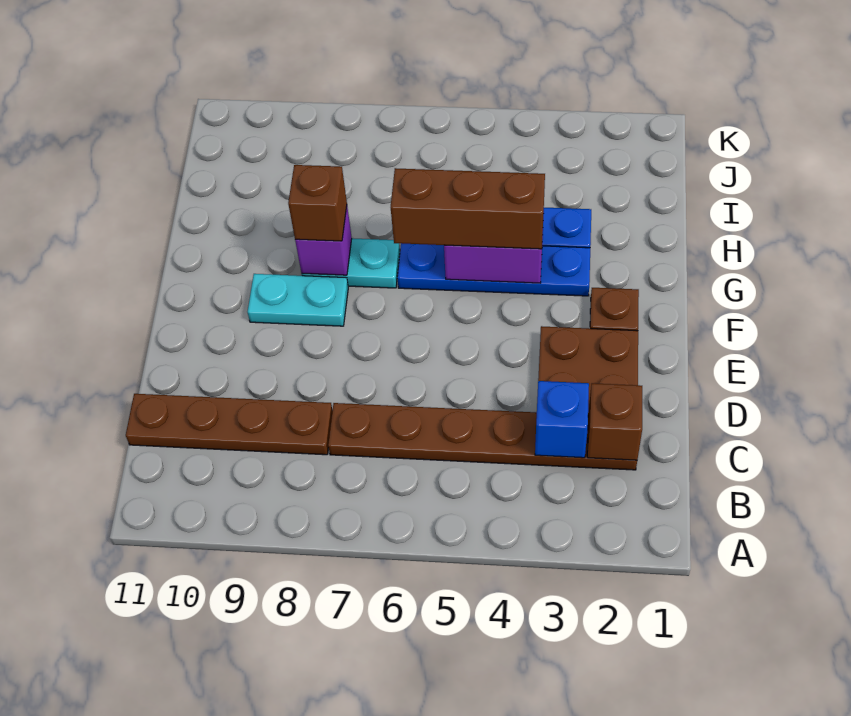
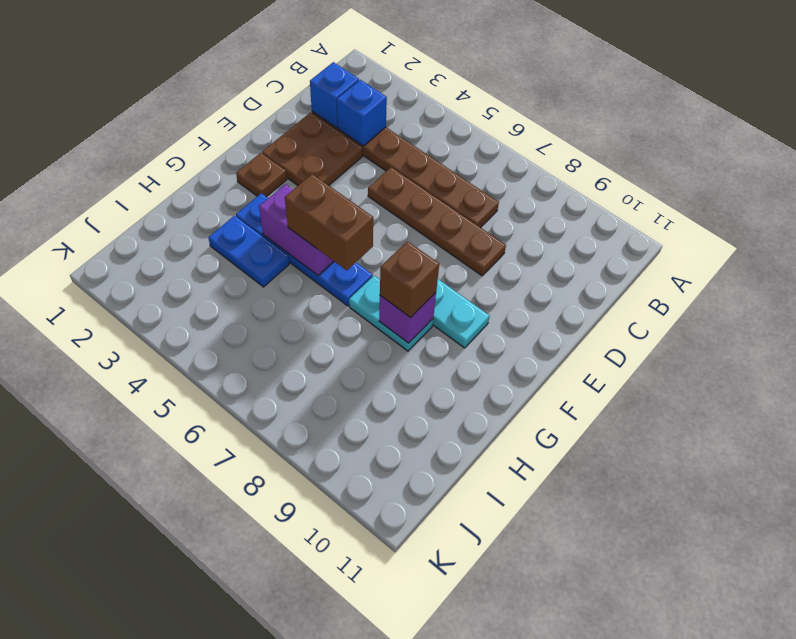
brown brick C2 level 2 -> blue brick C2 level 2
brown plate C8:C11 level 1 -> brown plate D5:D8 level 1
brown brick G4:G6 level 3 -> brown brick G5:G6 level 3

